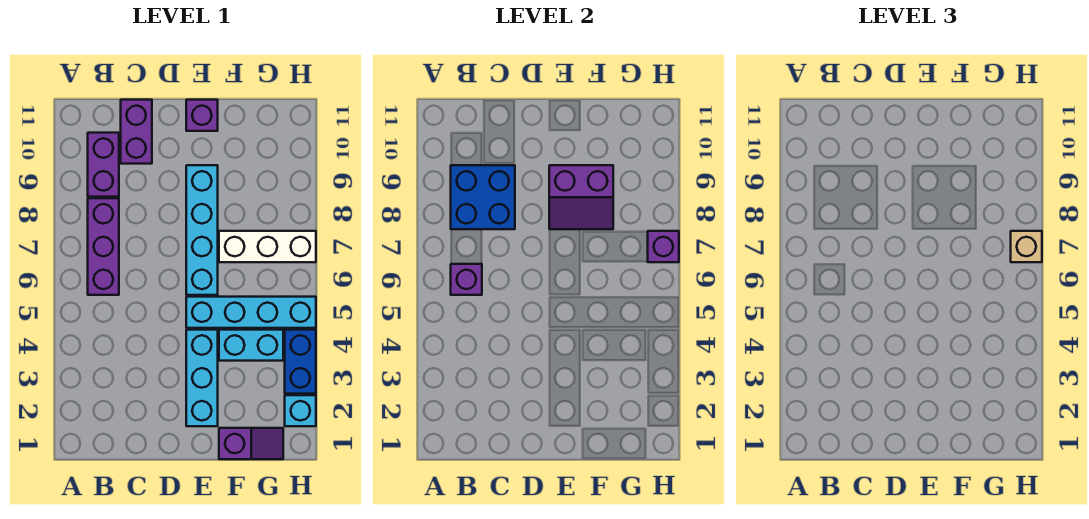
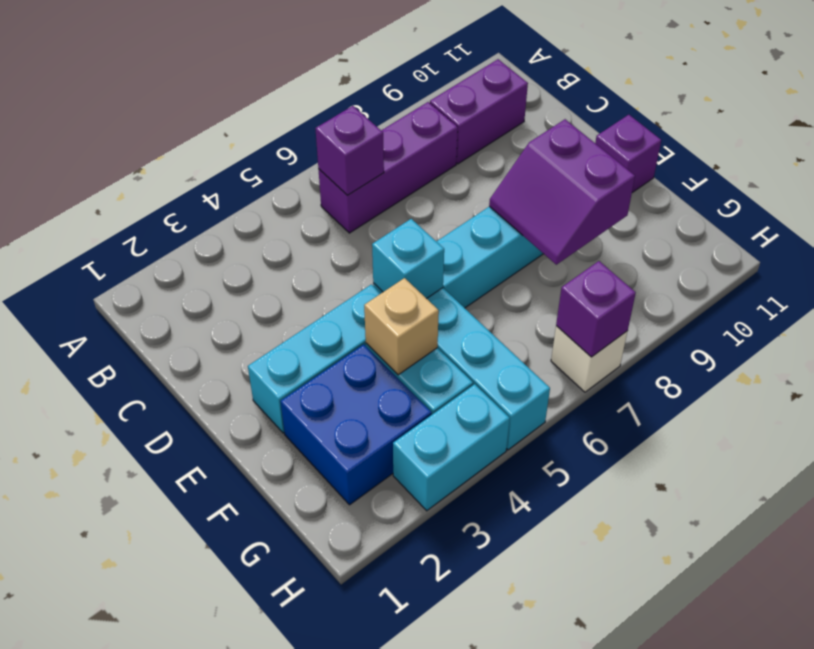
blue brick B8:C9 level 2 -> blue brick F2:G3 level 1
purple brick C10:C11 level 1 -> none
purple slope F1:G1 level 1 top F -> none
white brick F7:H7 level 1 -> white brick H7 level 1
cyan brick H2 level 1 -> cyan brick E5 level 2
blue brick H3:H4 level 1 -> cyan brick H3:H4 level 1
tan brick H7 level 3 -> tan brick F4 level 2

